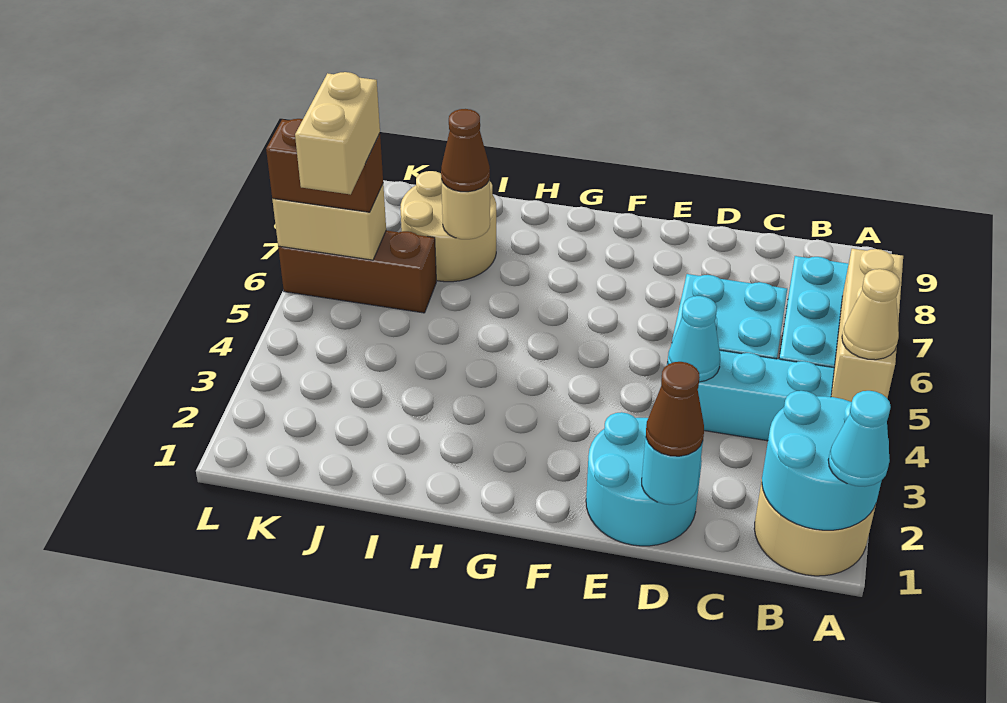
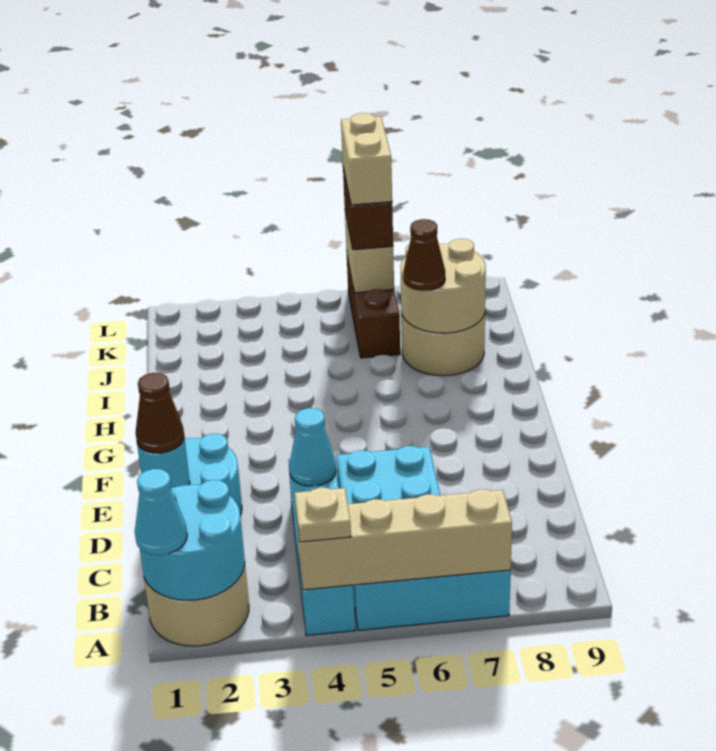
tan brick A4:A6 level 2 -> tan brick A4:A7 level 2
tan cone A4 level 3 -> tan plate A4 level 3
tan round brick I7 level 2 -> tan round brick I7:J8 level 2
tan brick K5:K6 level 4 -> tan brick K6:L6 level 4

